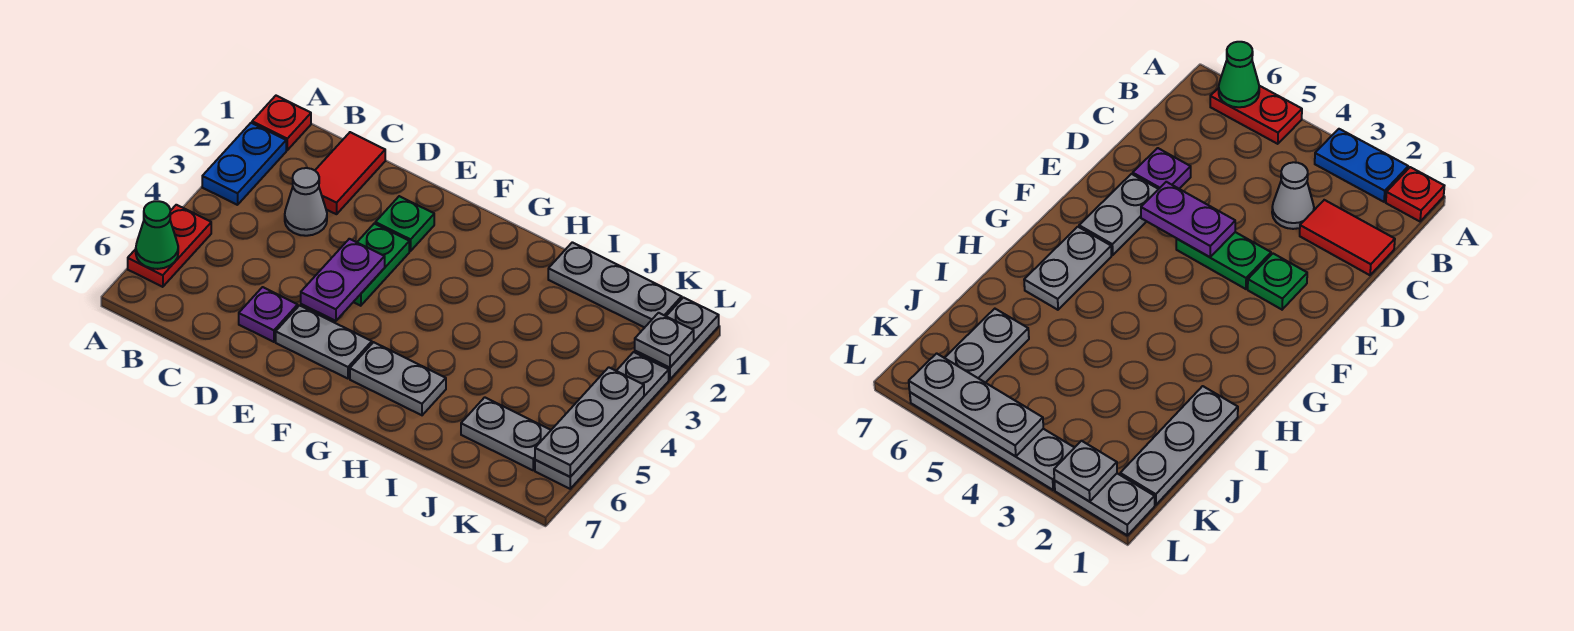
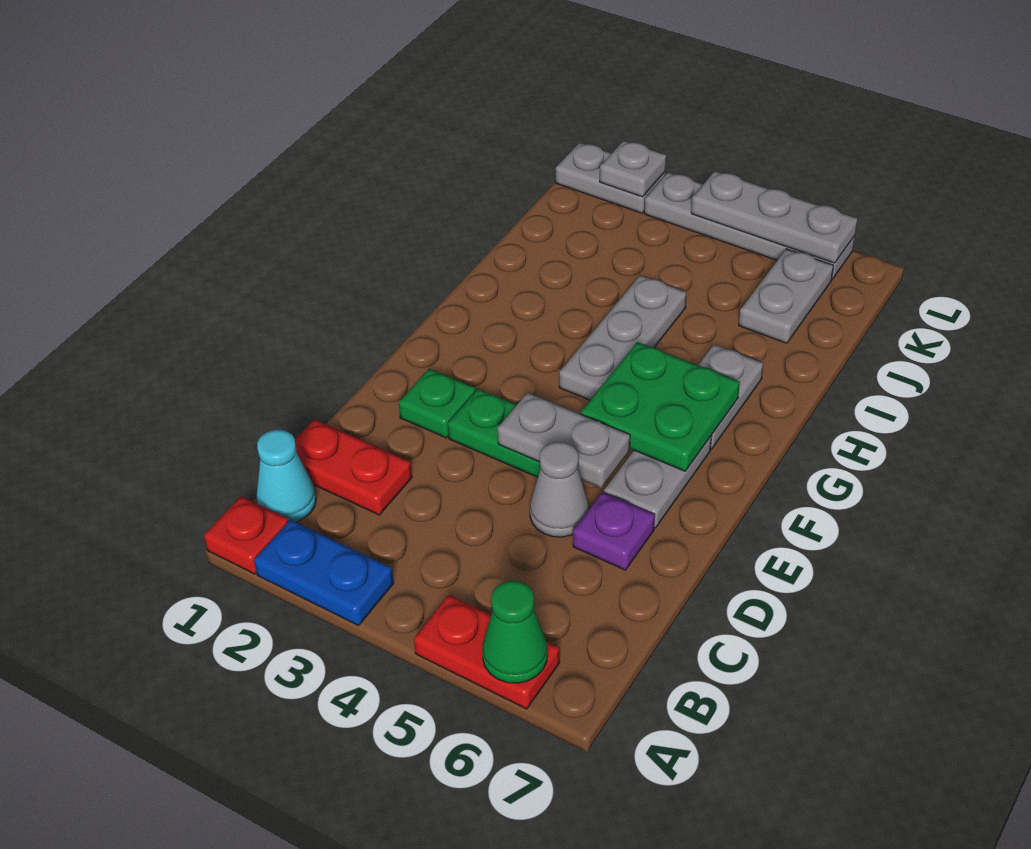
none -> cyan cone B1 level 1
red tile C1:C2 level 1 -> red plate C1:C2 level 1
grey cone C3 level 1 -> grey cone D5 level 1
purple plate E4:E5 level 2 -> grey plate E4:E5 level 2
none -> green plate F5:G6 level 2
grey plate I1:K1 level 1 -> grey plate G4:I4 level 1

